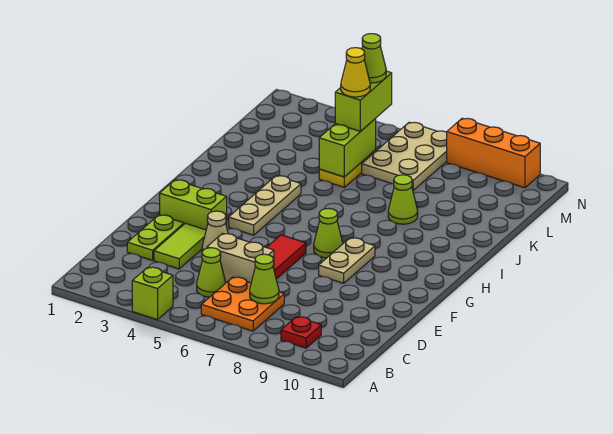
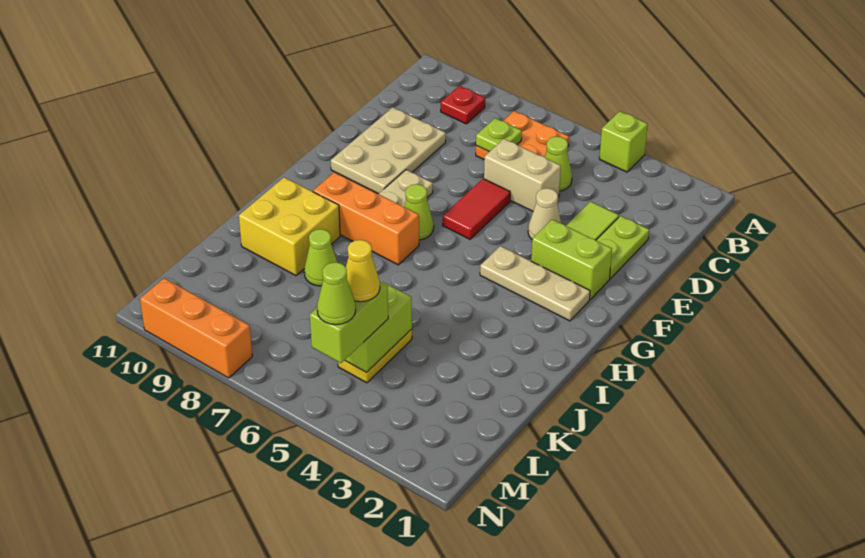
lime cone C7 level 2 -> lime plate C7 level 2
tan plate G4:I4 level 1 -> tan plate G2:G4 level 1
none -> orange brick H7:H9 level 1
none -> yellow brick I9:J10 level 1
tan plate L6:N7 level 1 -> tan plate D9:F10 level 1

